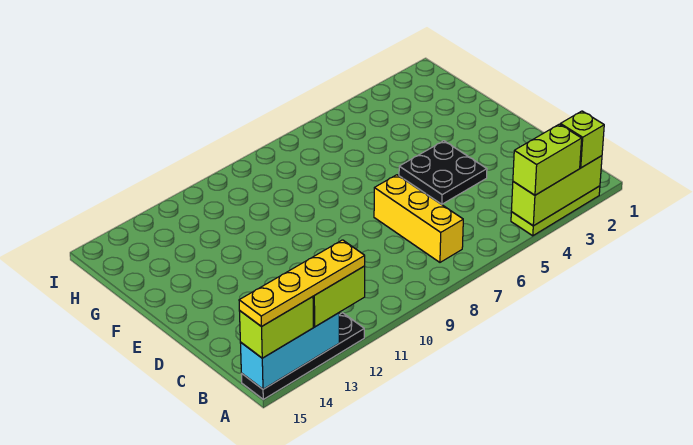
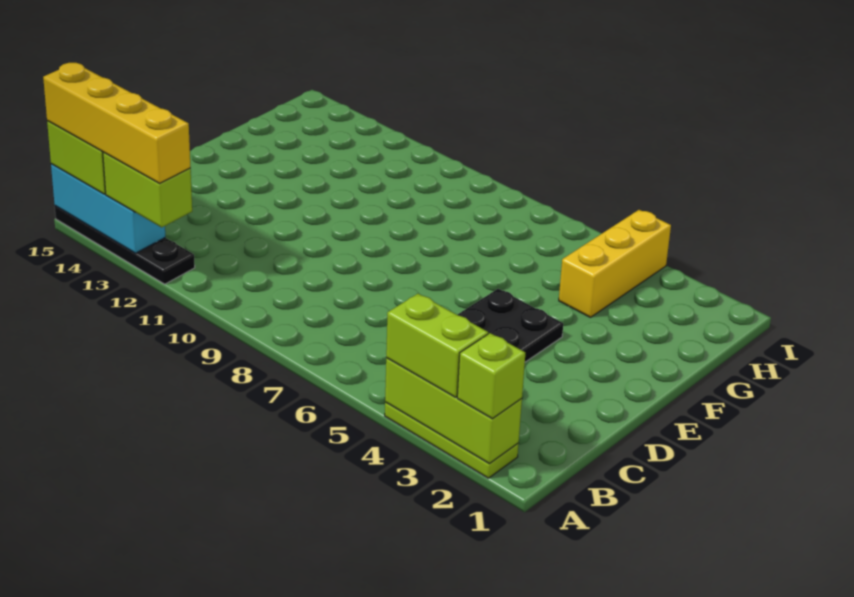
yellow plate A12:A15 level 4 -> yellow brick A12:A15 level 4
yellow brick B7:D7 level 1 -> yellow brick G4:I4 level 1

